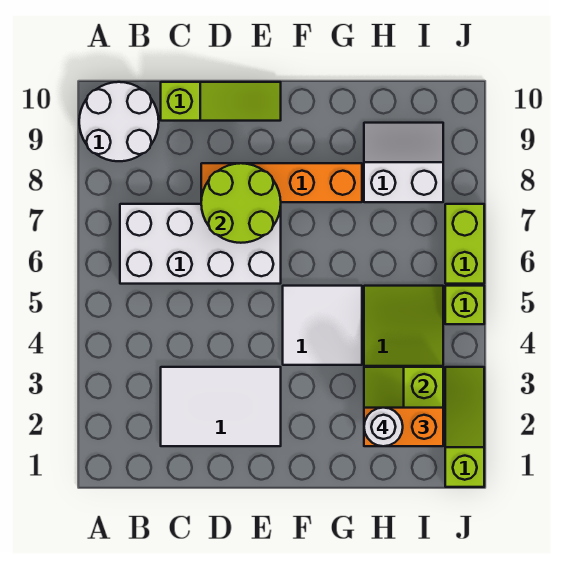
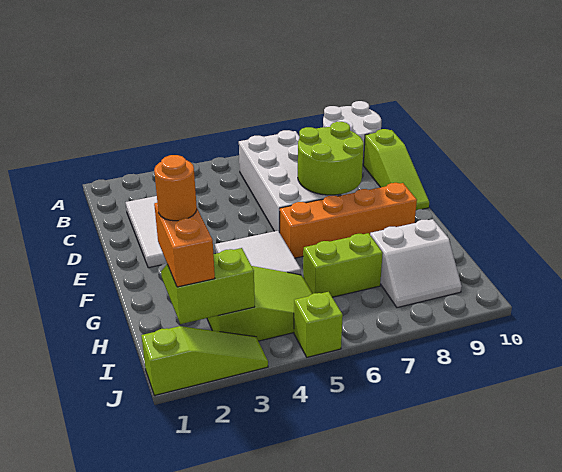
orange brick D8:G8 level 1 -> orange brick F6:F9 level 1
white round brick H2 level 4 -> orange round brick H2 level 4
white slope H8:I9 level 1 top 8 -> white slope H8:I9 level 1 top H
lime brick J6:J7 level 1 -> lime brick H6:H7 level 1

